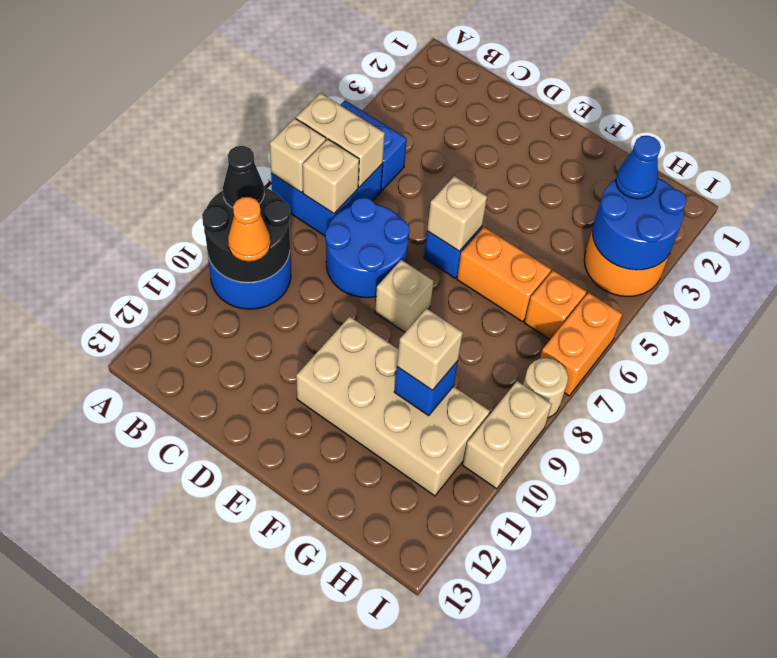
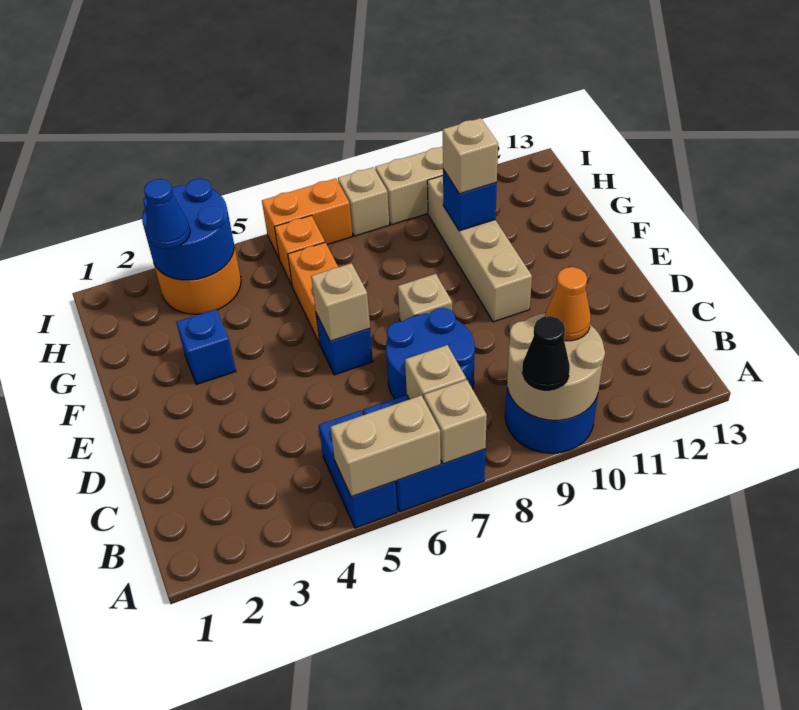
tan brick A6:B6 level 2 -> tan brick A5:A6 level 2
black round brick A9:B10 level 2 -> tan round brick A9:B10 level 2
tan brick E10:H11 level 1 -> tan brick E10:H10 level 1
none -> blue brick F3 level 1
tan round brick I8 level 1 -> tan brick I8 level 1

